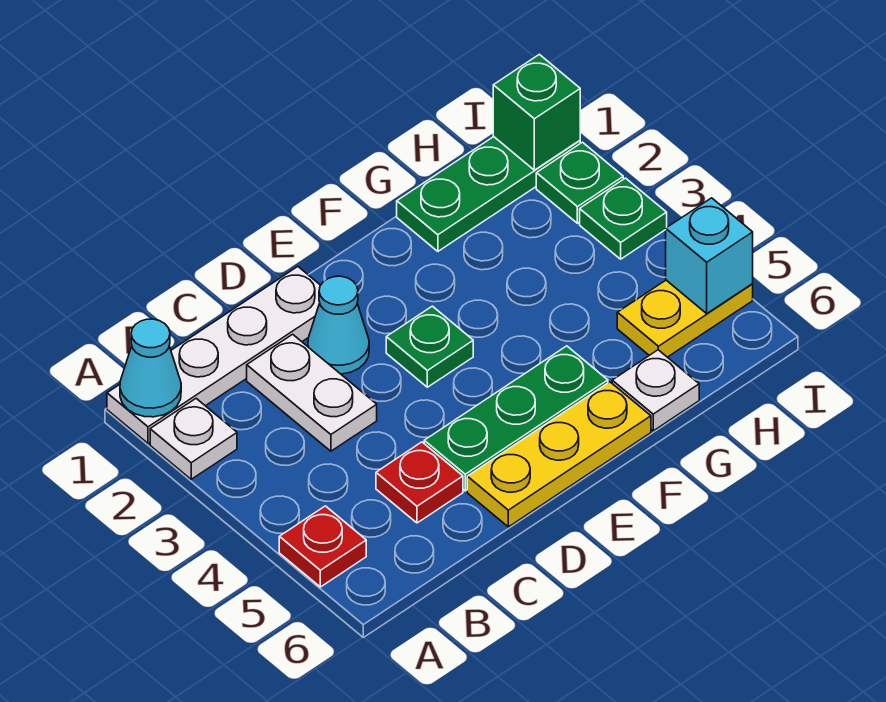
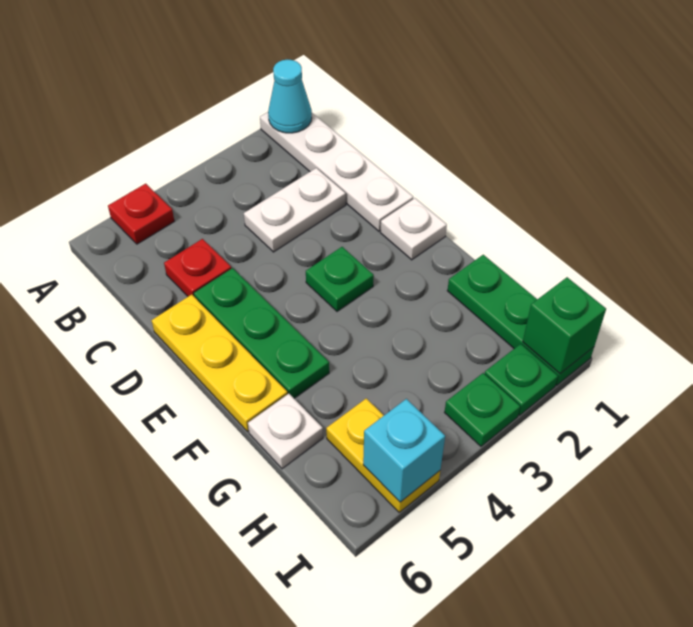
white plate A2 level 1 -> white plate E1 level 1
cyan cone D2 level 1 -> none

